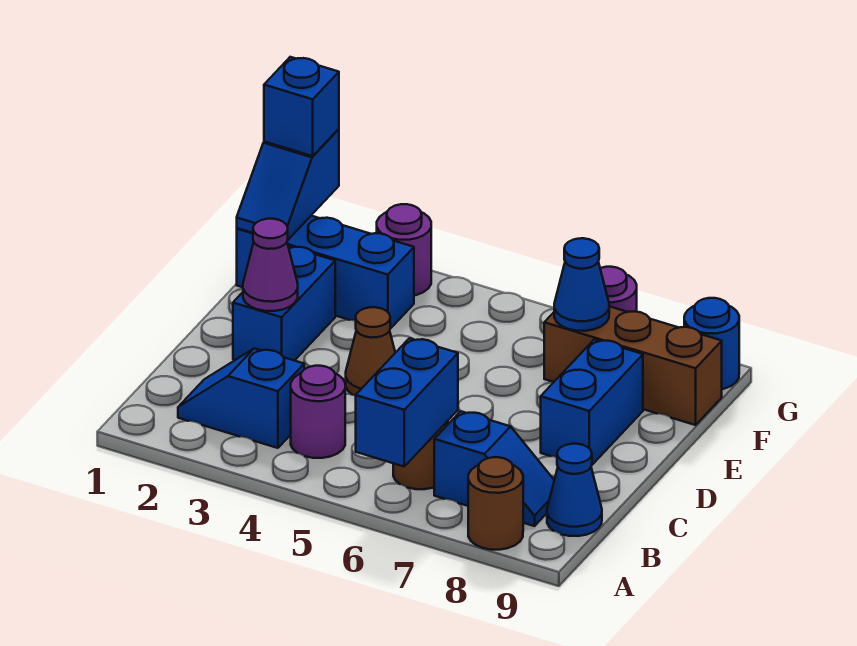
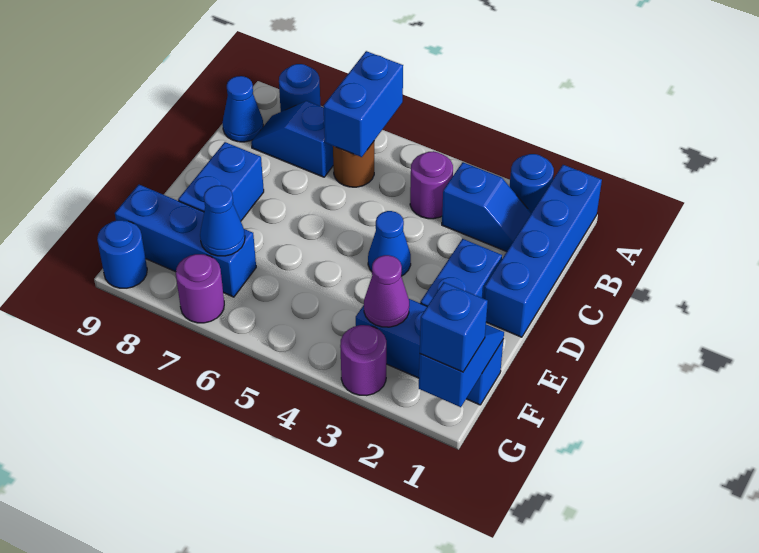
none -> blue brick A1:D1 level 1
none -> blue round brick A2 level 1
brown round brick A8 level 1 -> blue round brick A8 level 1
purple cone D2 level 2 -> purple cone F3 level 2
brown cone D4 level 1 -> blue cone D4 level 1
brown brick F7:F9 level 1 -> blue brick F7:F9 level 1

